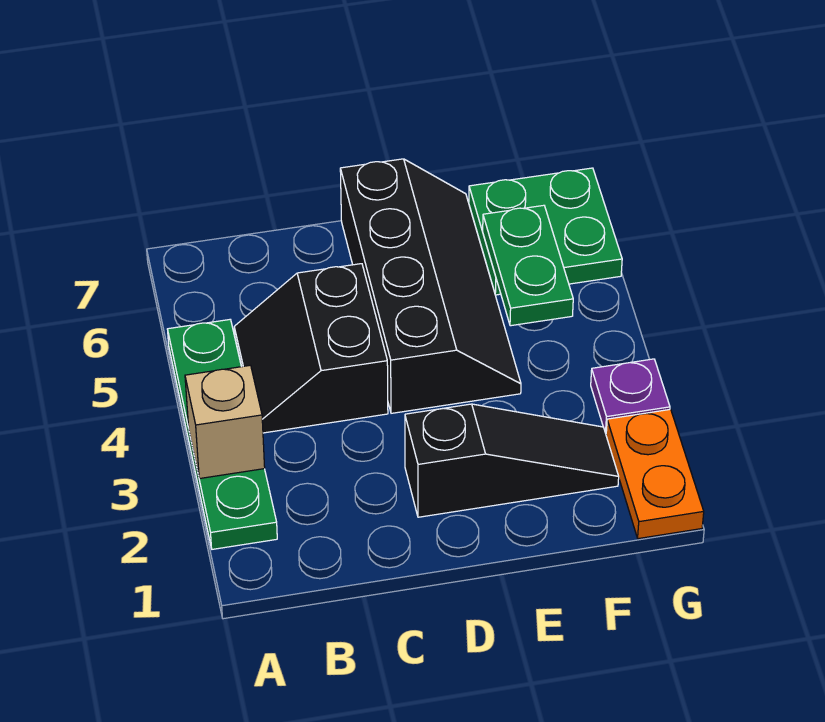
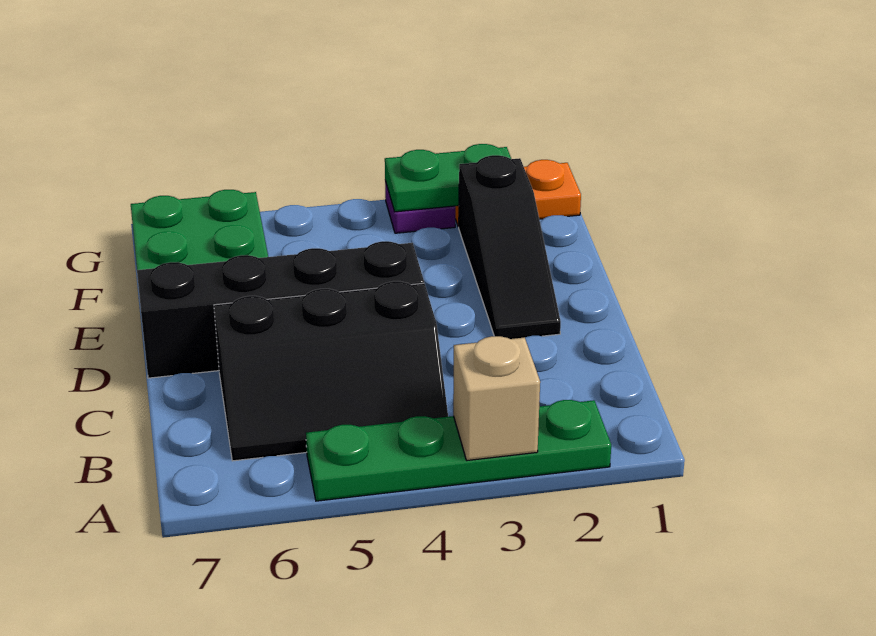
black slope B4:C5 level 1 top C -> black slope B4:C6 level 1 top C
black slope D2:F2 level 1 top D -> black slope D2:F2 level 1 top F
green plate F5:F6 level 2 -> green plate G2:G3 level 2

